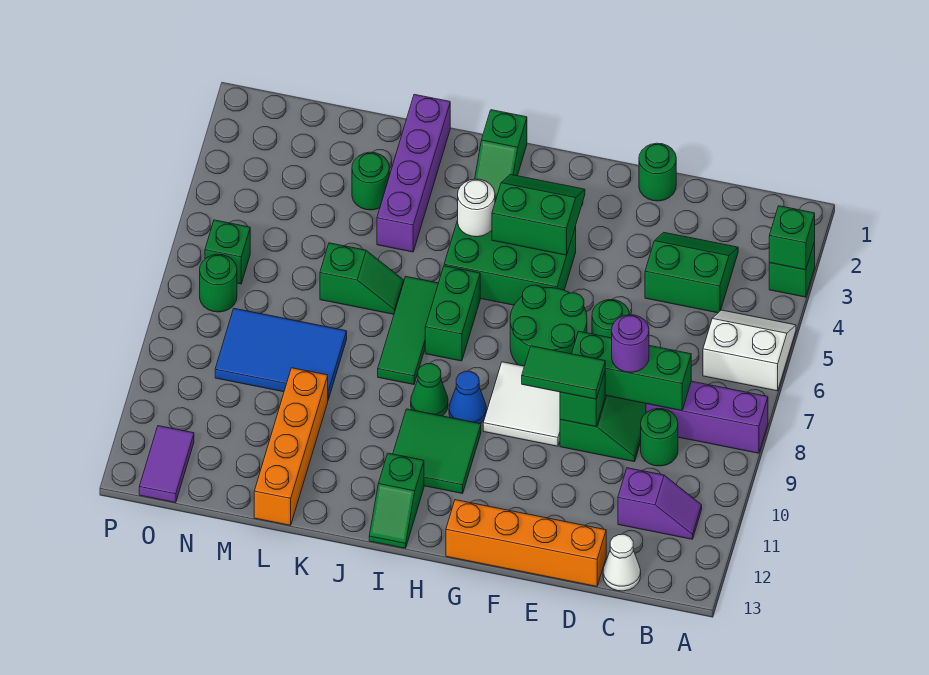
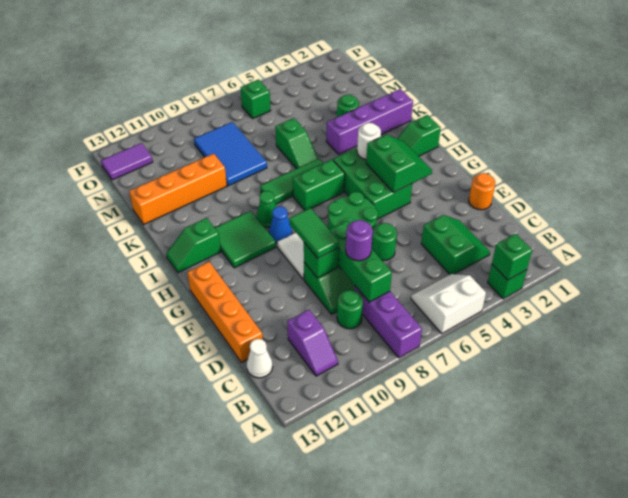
white slope A5:B6 level 1 top 6 -> white slope A5:B6 level 1 top A
green round brick E1 level 1 -> orange round brick E1 level 1
green round brick O7 level 1 -> none

